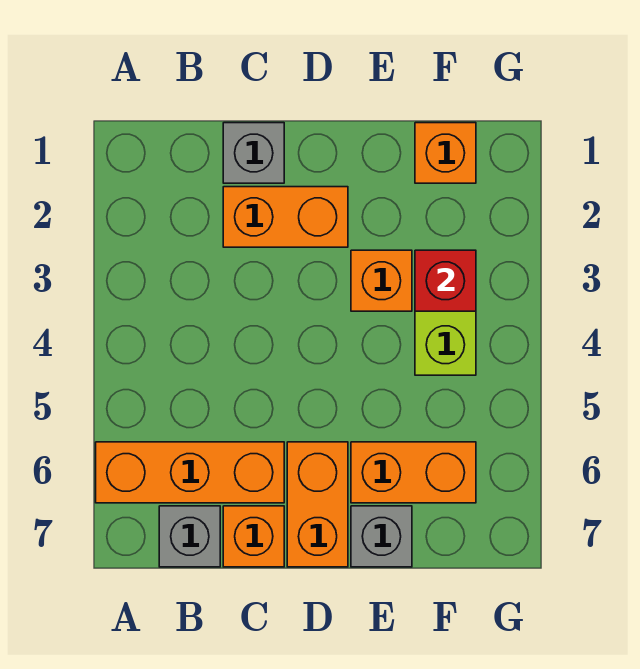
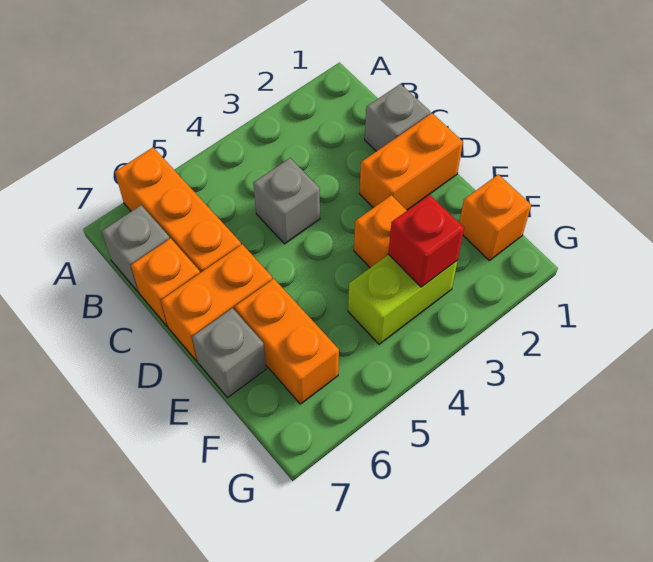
orange brick C2:D2 level 1 -> orange brick D1:D2 level 1
none -> grey brick C4 level 1

